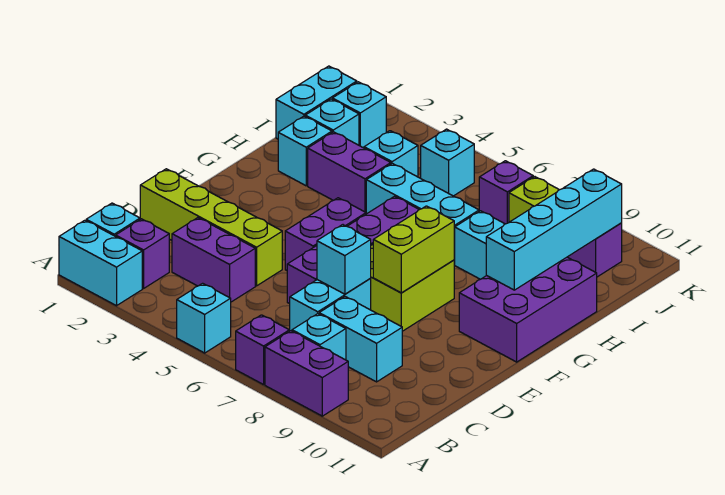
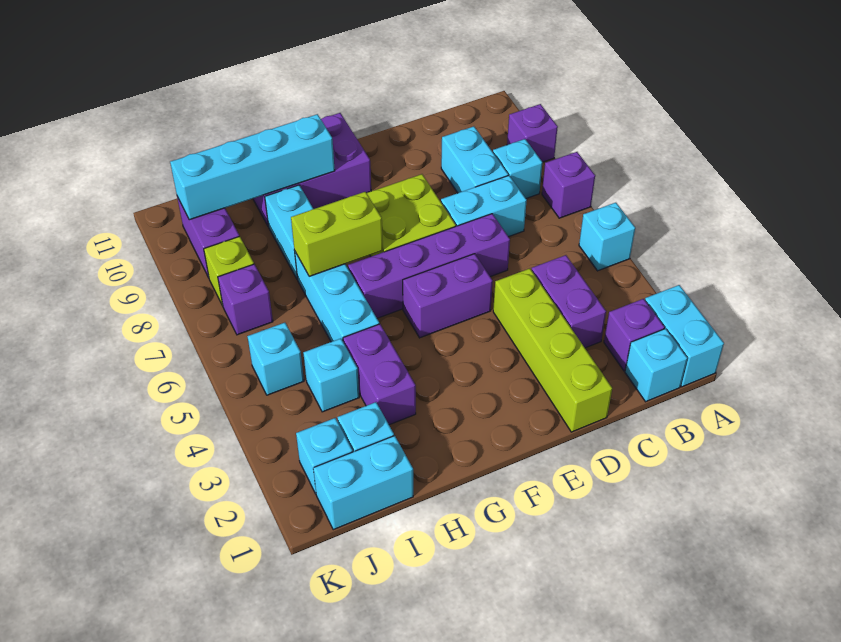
purple brick A8:A9 level 1 -> purple brick A9 level 1
cyan brick D7 level 2 -> none
lime brick E8:F8 level 2 -> lime brick G7:H7 level 2
cyan brick H2 level 1 -> none

